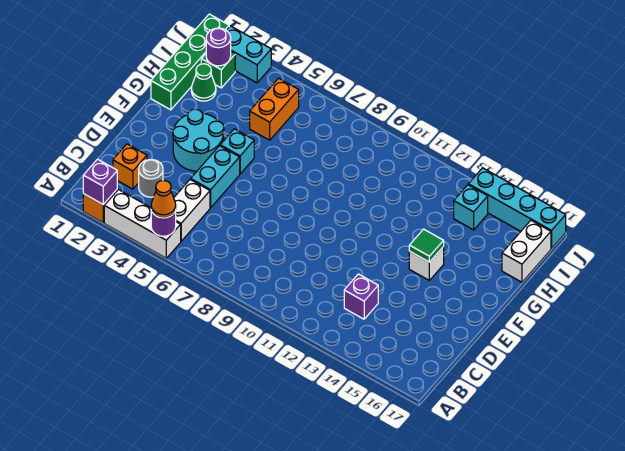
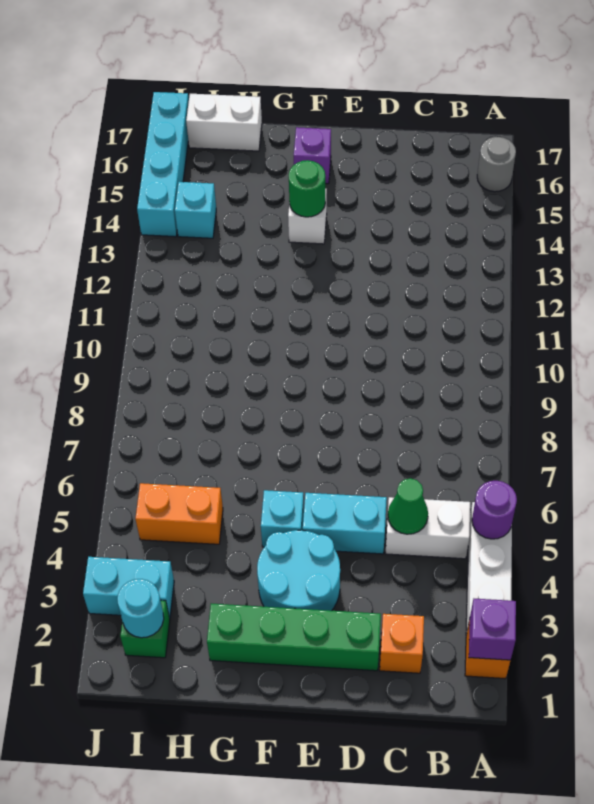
orange cone A5 level 3 -> none
grey round brick C3 level 1 -> grey round brick A16 level 1
purple brick C13 level 1 -> purple brick F16 level 1
green tile F14 level 2 -> green round brick F14 level 2
green brick G1:J1 level 1 -> green brick D2:G2 level 1
green cone H2 level 1 -> green cone C5 level 2
purple round brick I2 level 2 -> cyan round brick I2 level 2
cyan brick J2:J3 level 1 -> cyan brick I3:J3 level 1

